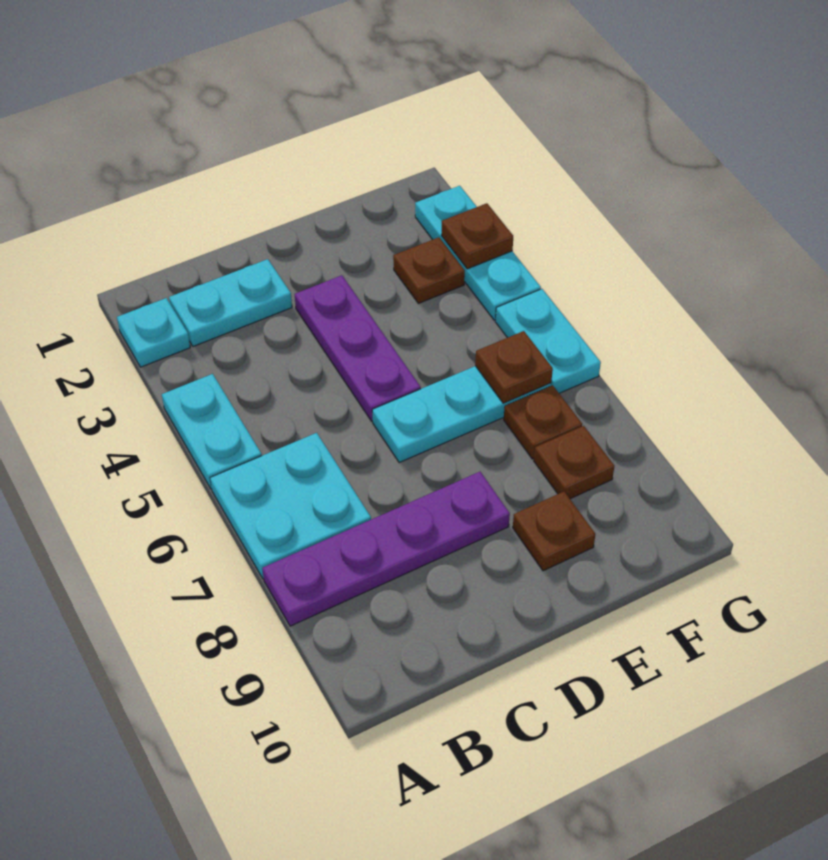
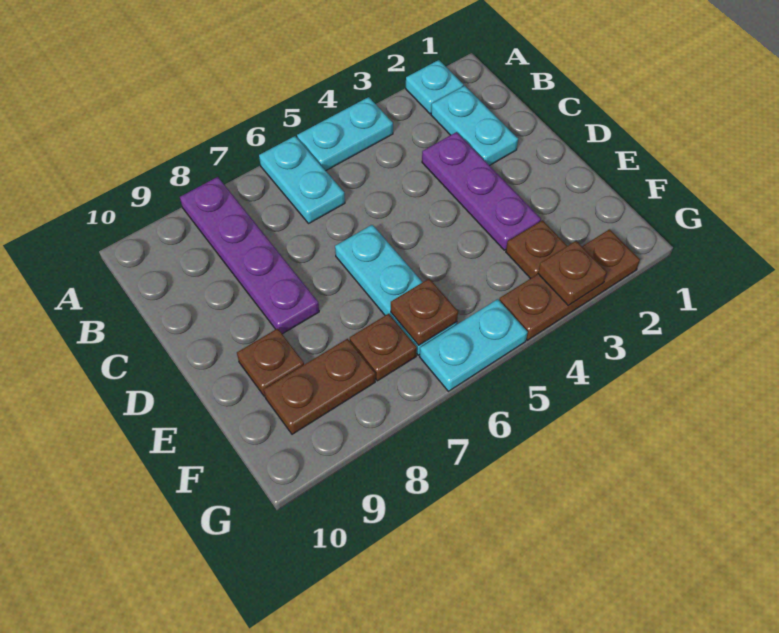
cyan plate A6:B7 level 1 -> cyan plate A6:B6 level 1
purple plate D3:D5 level 1 -> purple plate C3:E3 level 1
brown plate F8 level 1 -> brown plate F8:F9 level 1
cyan plate G2:G4 level 1 -> brown plate G2:G4 level 1

